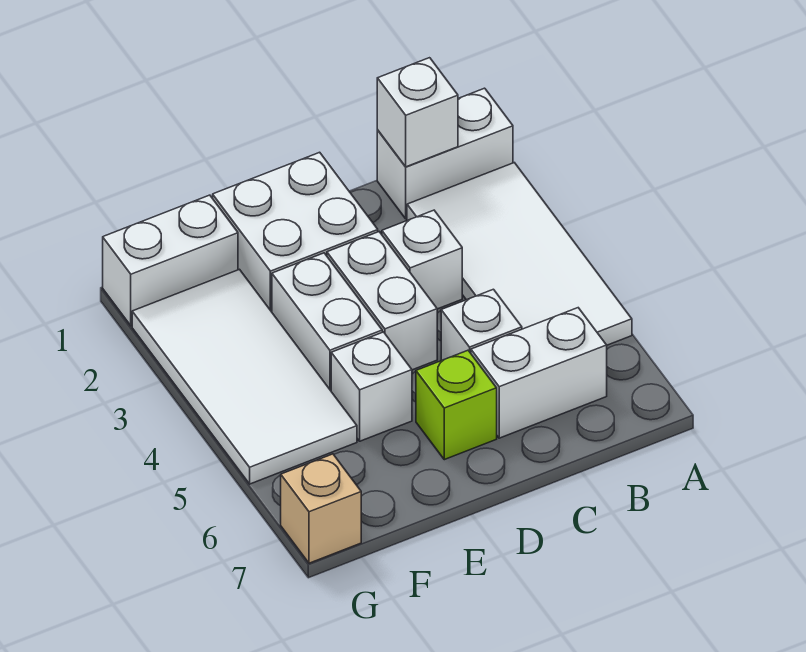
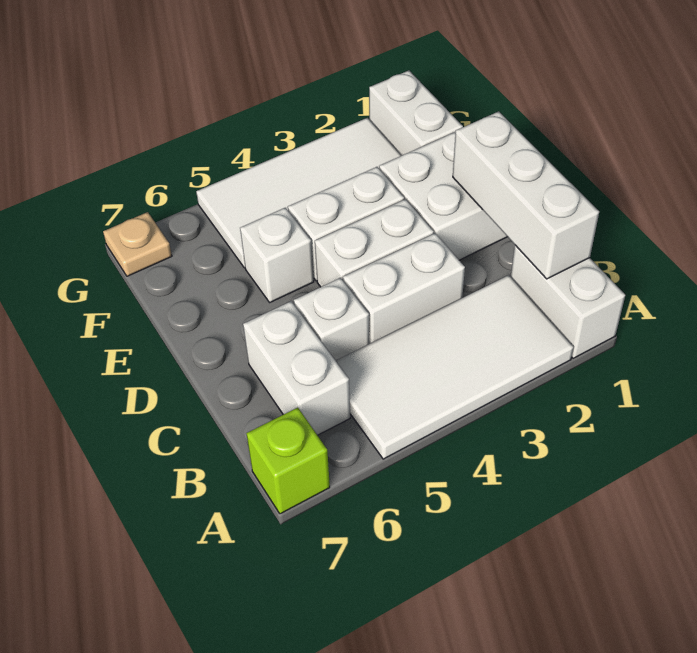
white brick B1 level 2 -> white brick B1:D1 level 2
white brick C3 level 1 -> white brick C3:C4 level 1
lime brick D6 level 1 -> lime brick A7 level 1
tan brick G7 level 1 -> tan plate G7 level 1

